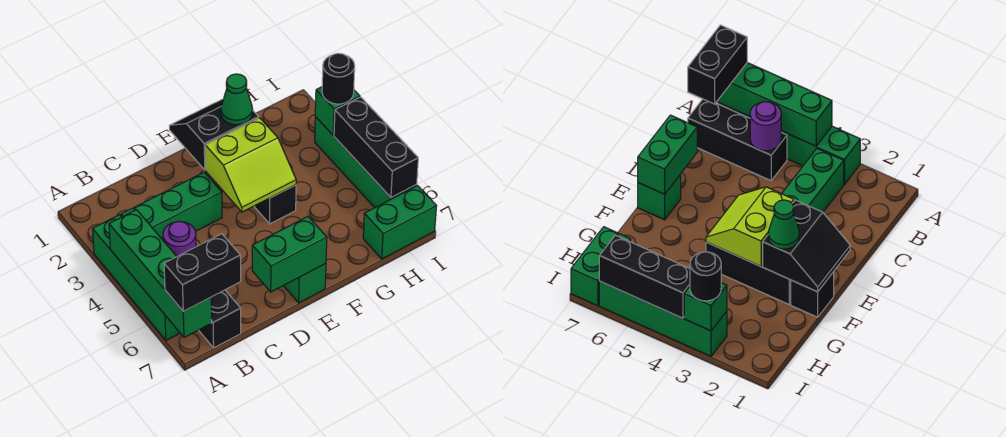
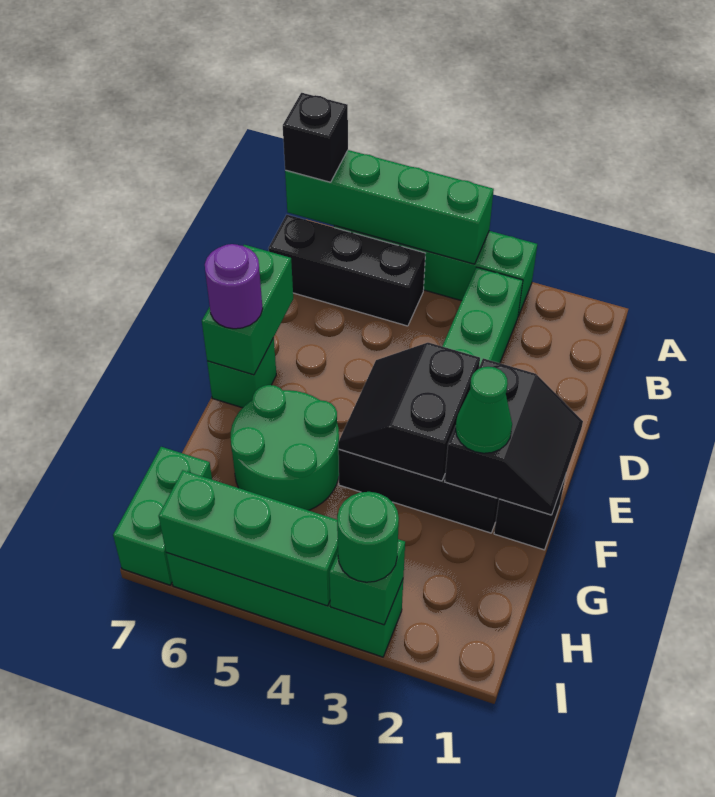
black brick A7:B7 level 3 -> black brick A7 level 3
purple round brick B5 level 2 -> purple round brick E7 level 3
lime slope E3:F4 level 2 top 3 -> black slope E3:F4 level 2 top 3
none -> green round brick F5:G6 level 1
black round brick I3 level 3 -> green round brick I3 level 3
black brick I4:I6 level 2 -> green brick I4:I6 level 2

